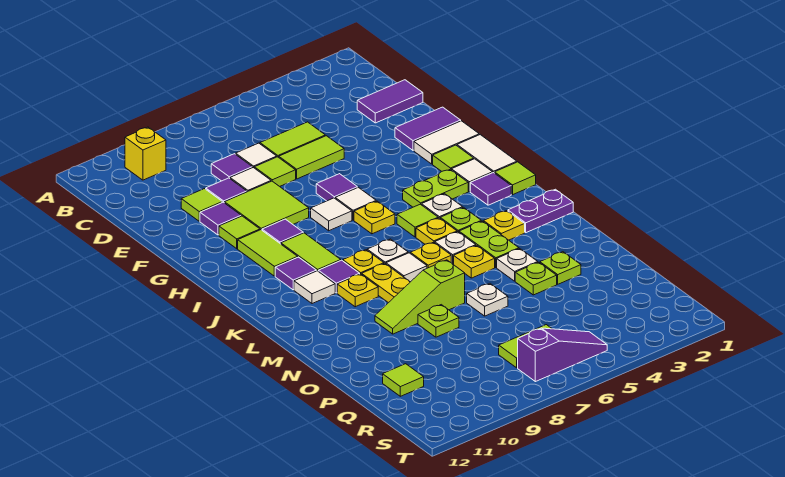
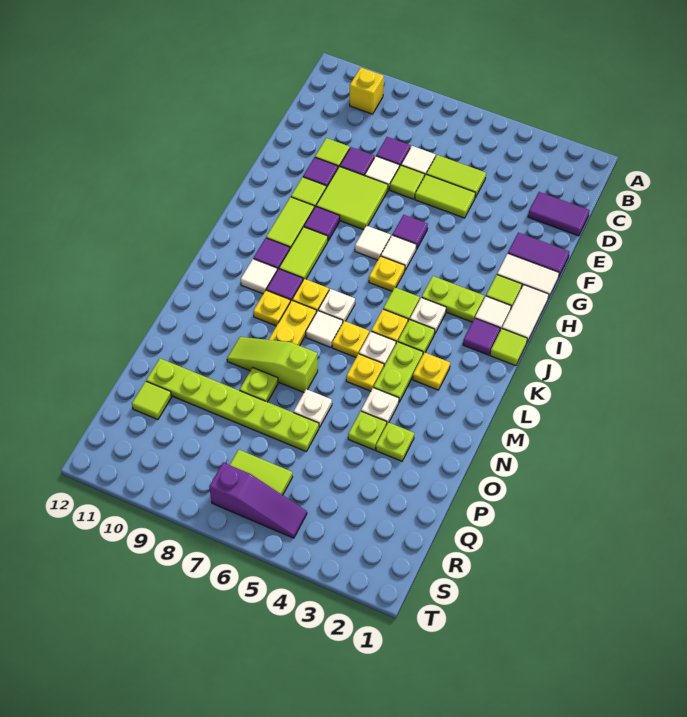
purple plate L1:L2 level 1 -> none
none -> lime plate P6:P11 level 1

